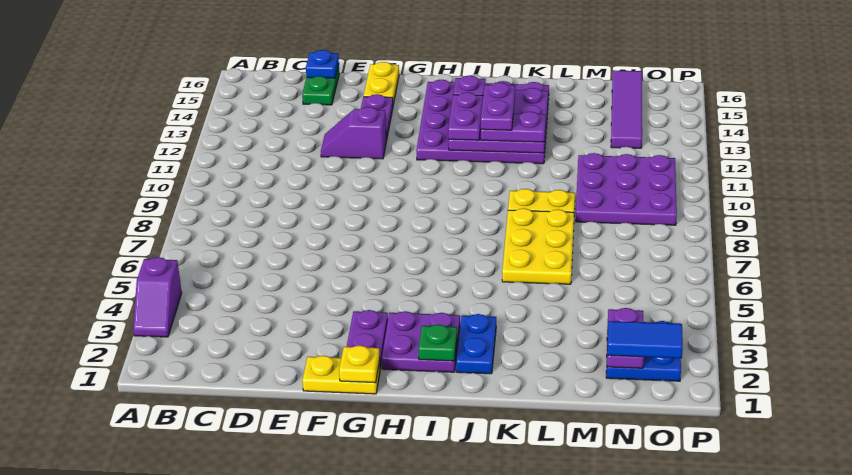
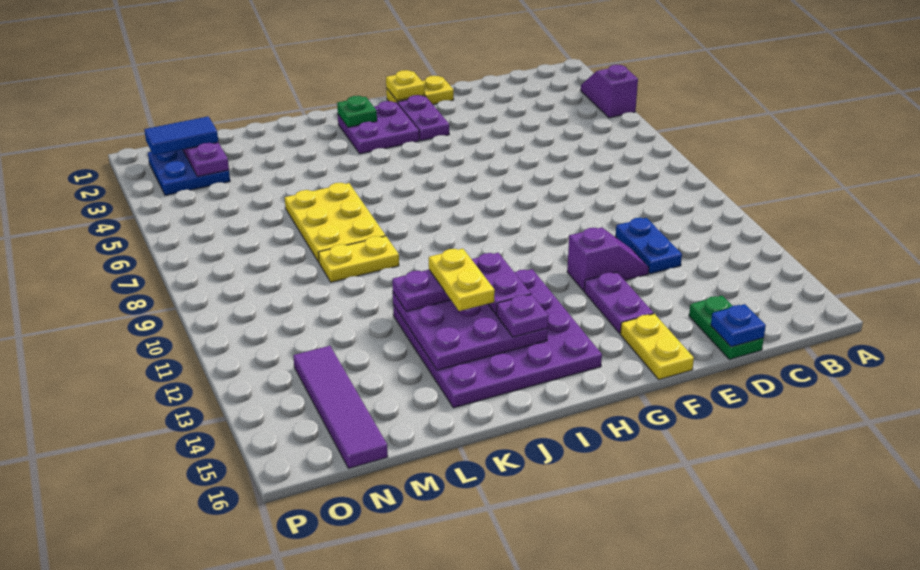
blue plate J2:J3 level 1 -> blue plate D11:D12 level 1
purple plate J12:J13 level 4 -> yellow plate J12:J13 level 4
purple plate M9:O11 level 1 -> none

